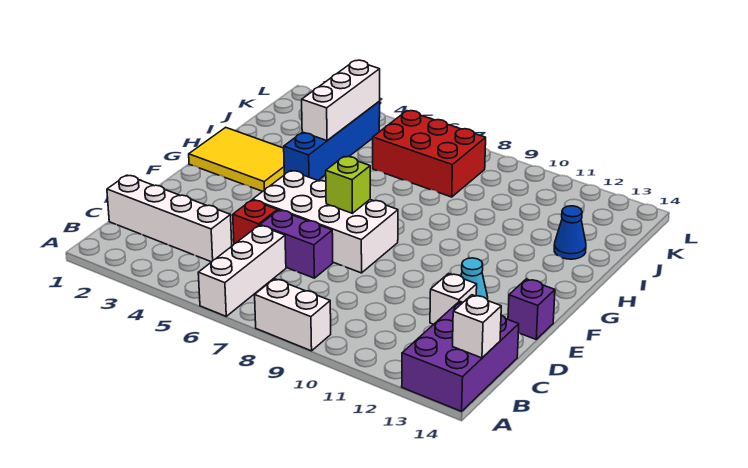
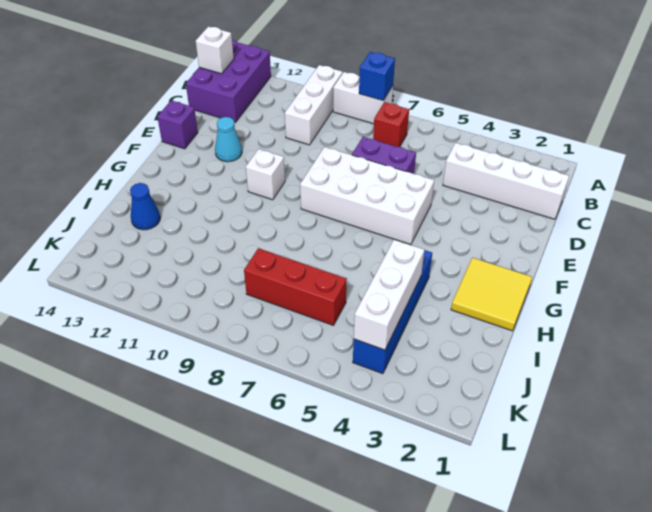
white brick A6:C6 level 1 -> white brick A10:C10 level 1
none -> blue brick A8 level 2
red brick D5 level 1 -> red brick B7 level 1
white brick D12 level 1 -> white brick F10 level 1
lime brick F7 level 2 -> none
yellow tile G1:H3 level 1 -> yellow tile G1:H2 level 1
red brick J6:K8 level 1 -> red brick J6:J8 level 1

